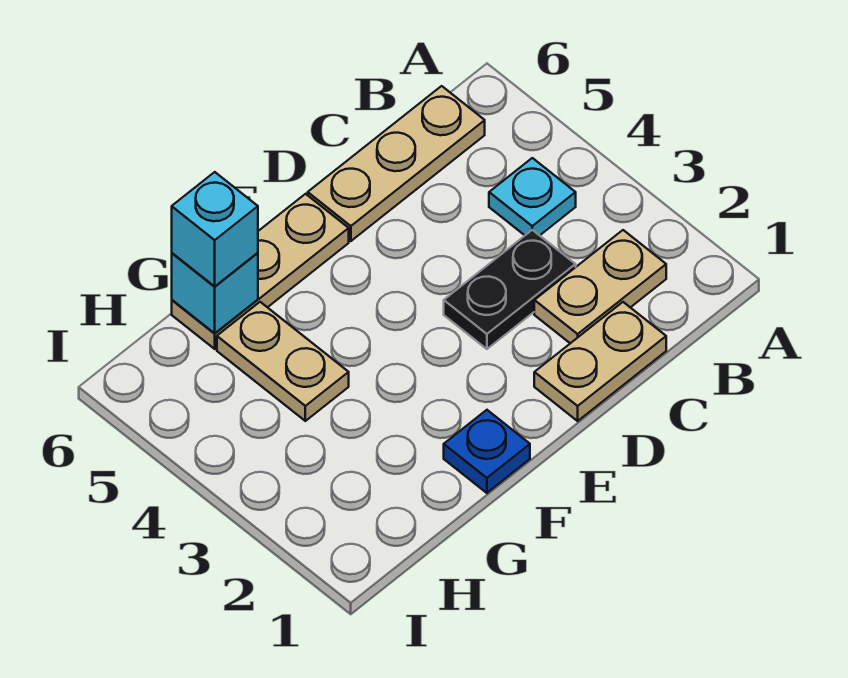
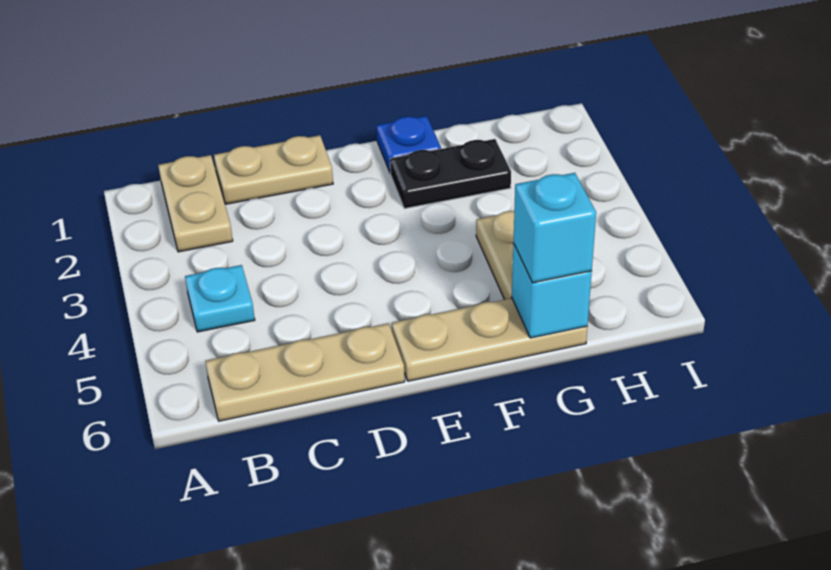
tan plate B2:C2 level 1 -> tan plate B1:B2 level 1
black plate C3:D3 level 1 -> black plate F2:G2 level 1

